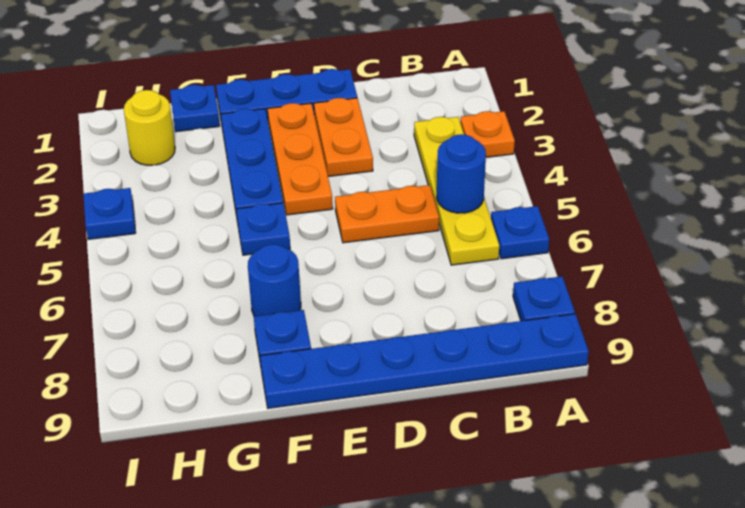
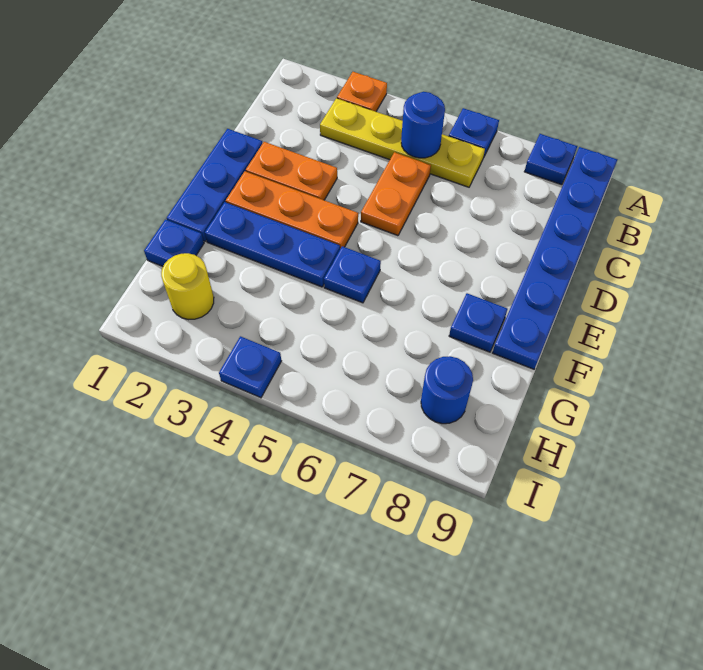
blue round brick F7 level 1 -> blue round brick H8 level 1

